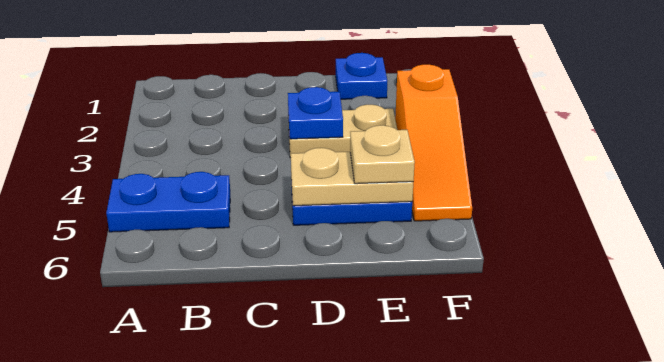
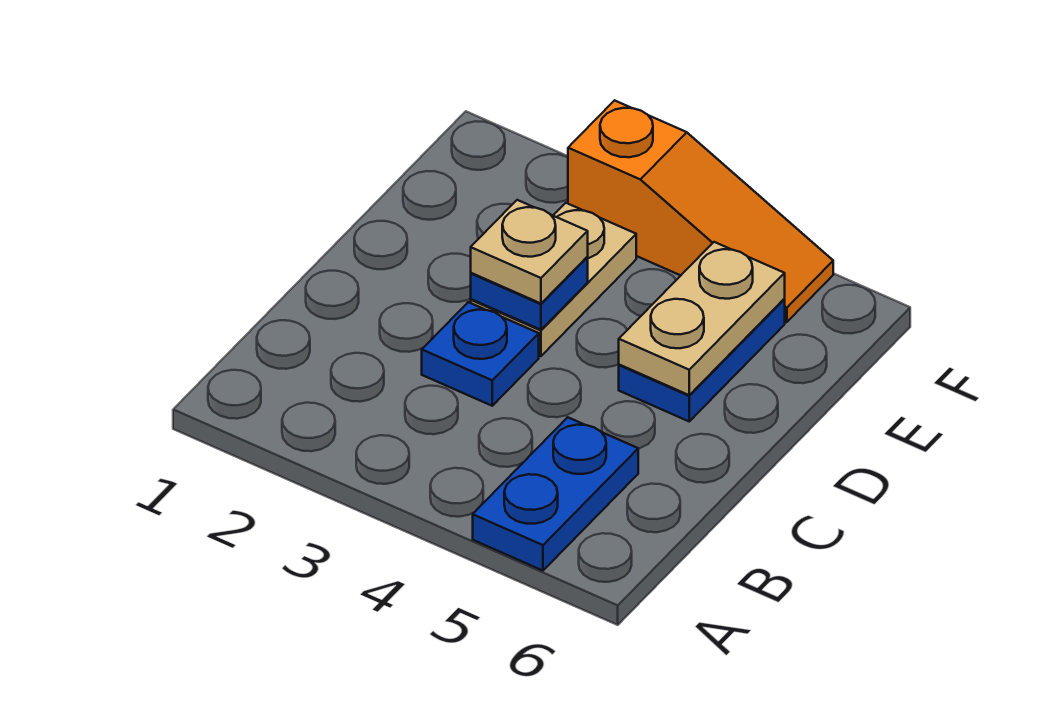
blue plate E1 level 1 -> blue plate C3 level 1
tan plate E5 level 3 -> tan plate D3 level 3

